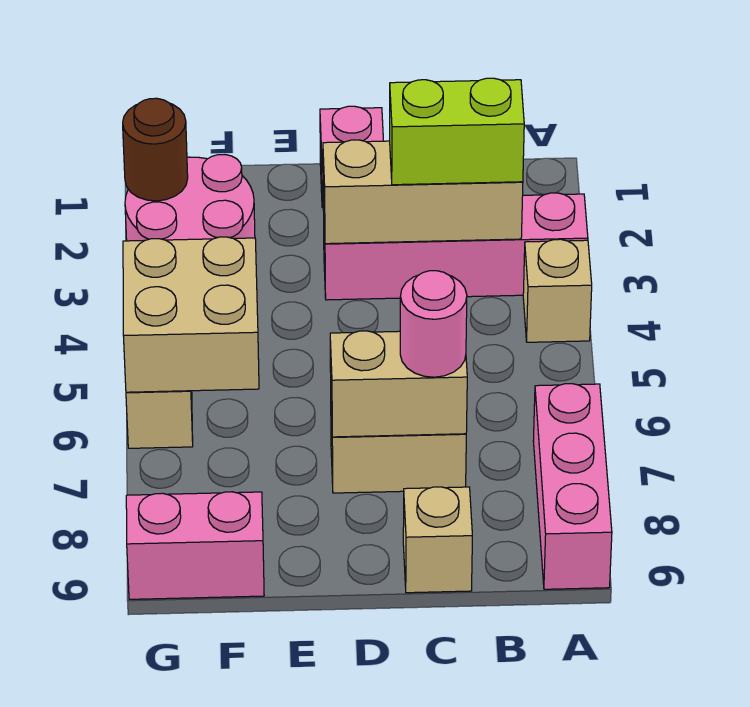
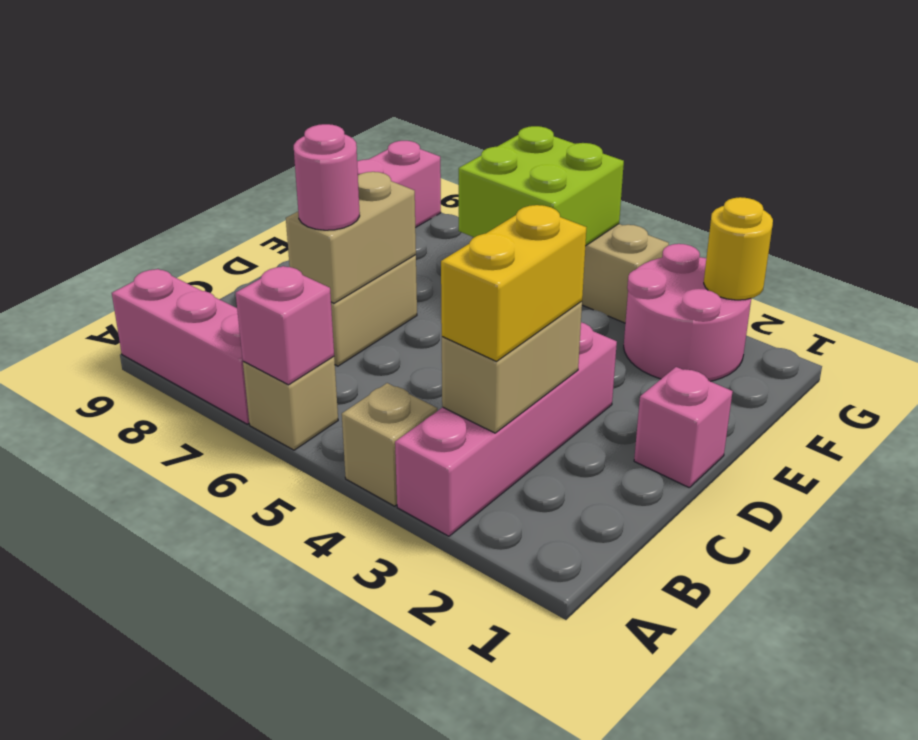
none -> pink brick A6 level 2
tan brick B3:D3 level 2 -> tan brick B3:C3 level 2
lime brick B3:C3 level 3 -> yellow brick B3:C3 level 3
tan brick C9 level 1 -> tan brick A6 level 1
tan brick F5:G6 level 2 -> lime brick F5:G6 level 2
brown round brick G2 level 2 -> yellow round brick G2 level 2

